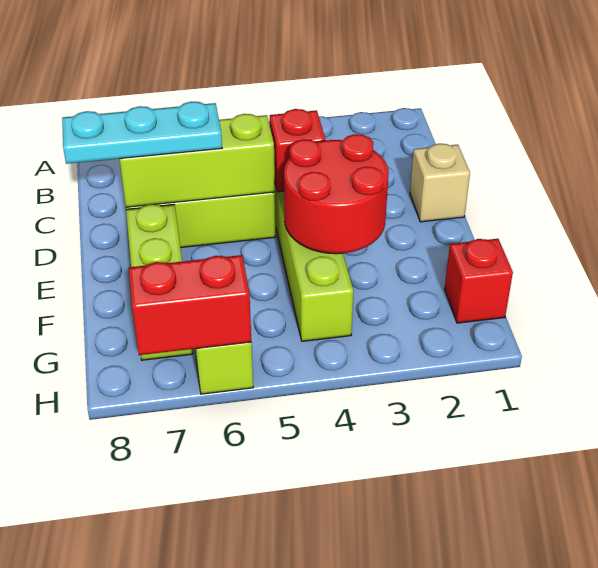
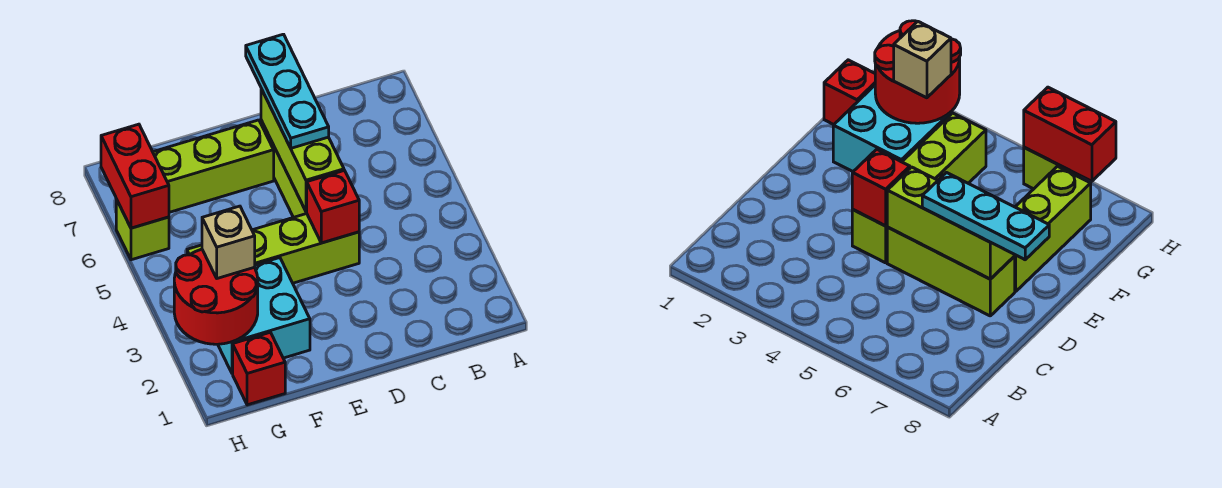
tan brick D1 level 1 -> tan brick G3 level 3
red round brick E3:F4 level 2 -> red round brick G2:H3 level 2
none -> cyan brick F2:G3 level 1

